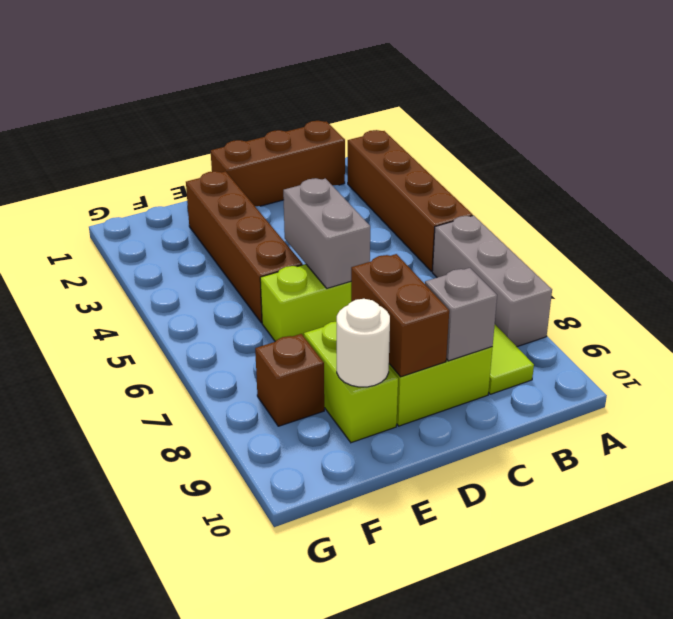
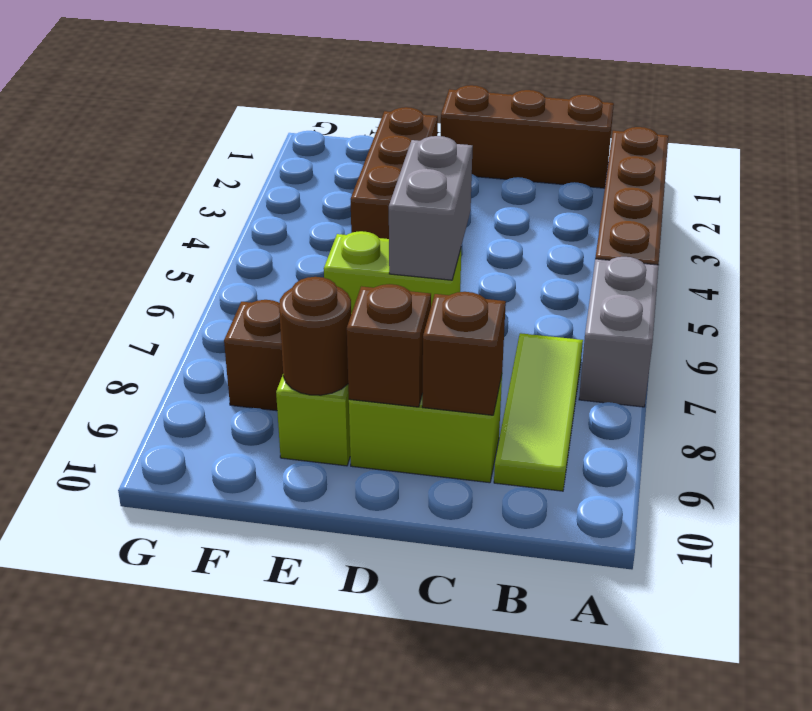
grey brick A6:A8 level 1 -> grey brick A6:A7 level 1
grey brick C9 level 2 -> brown brick C9 level 2
brown brick D8:D9 level 2 -> brown brick D9 level 2
brown brick E2:E5 level 1 -> brown brick E2:E4 level 1
white round brick E9 level 2 -> brown round brick E9 level 2

